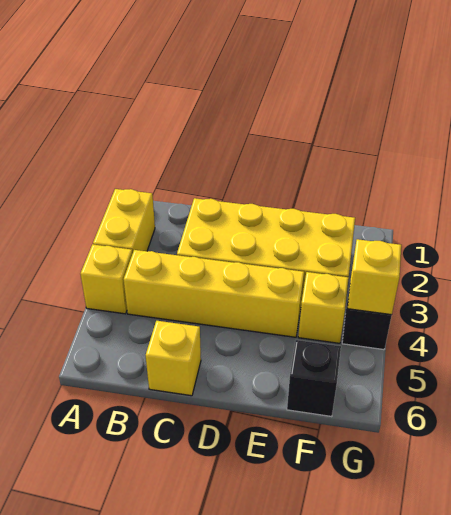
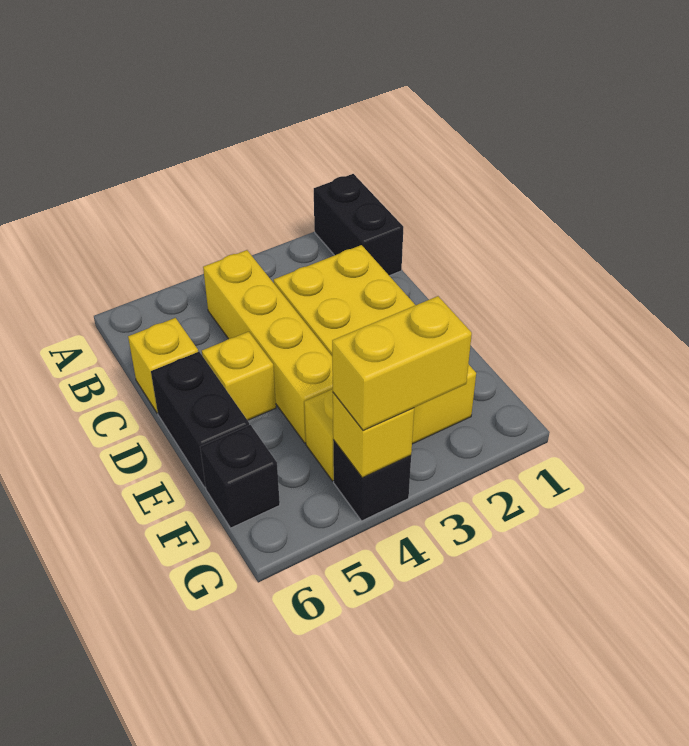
none -> black brick A1:B1 level 1
yellow brick A2:A3 level 1 -> yellow brick G3:G4 level 3
yellow brick A4 level 1 -> yellow brick D5 level 1
none -> black brick D6:E6 level 1

